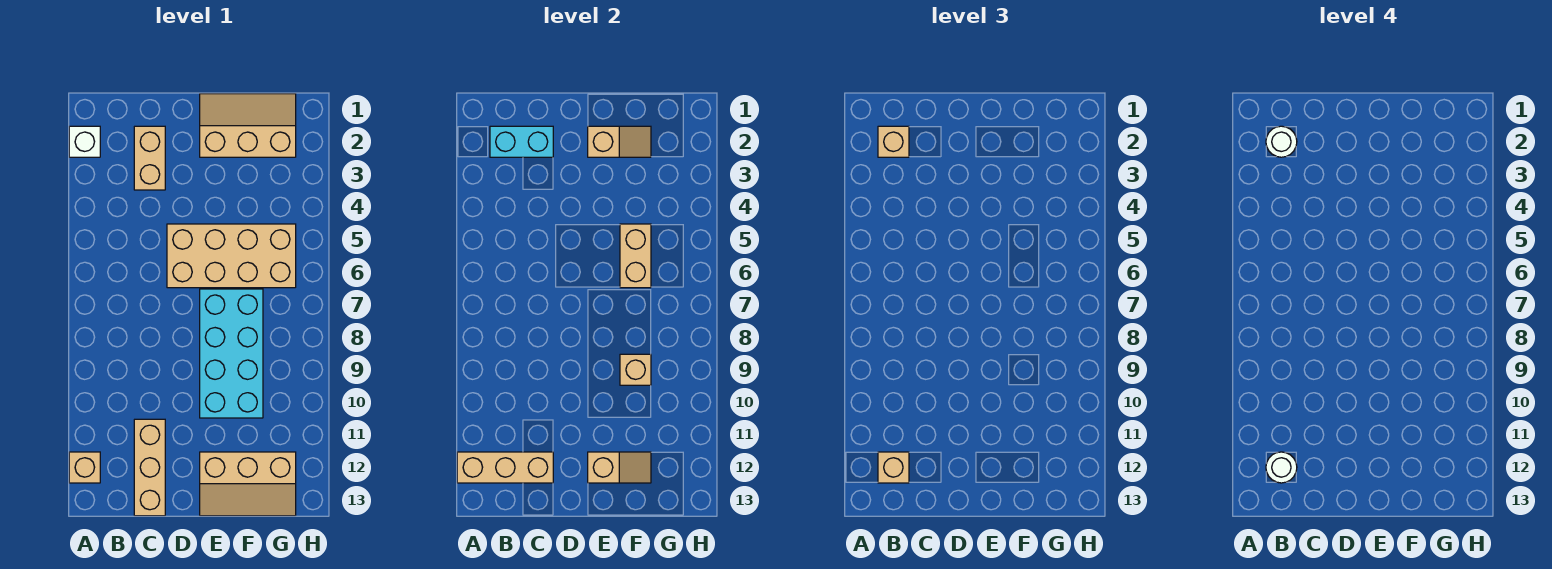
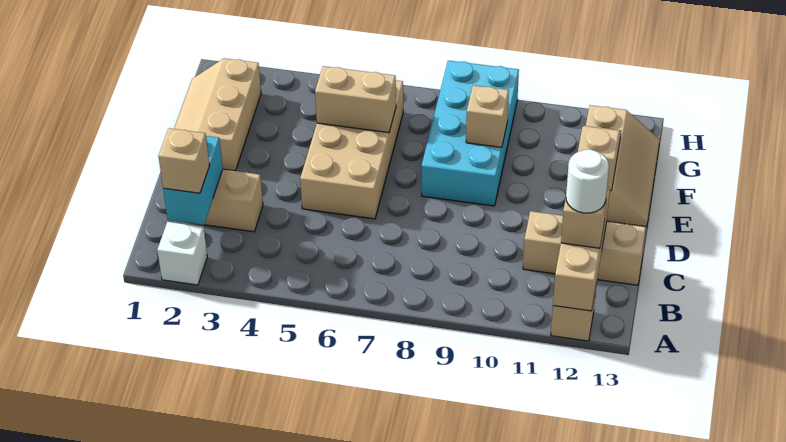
white round brick B2 level 4 -> none
tan slope E2:F2 level 2 top E -> none
cyan brick E7:F10 level 1 -> cyan brick E8:H9 level 1

